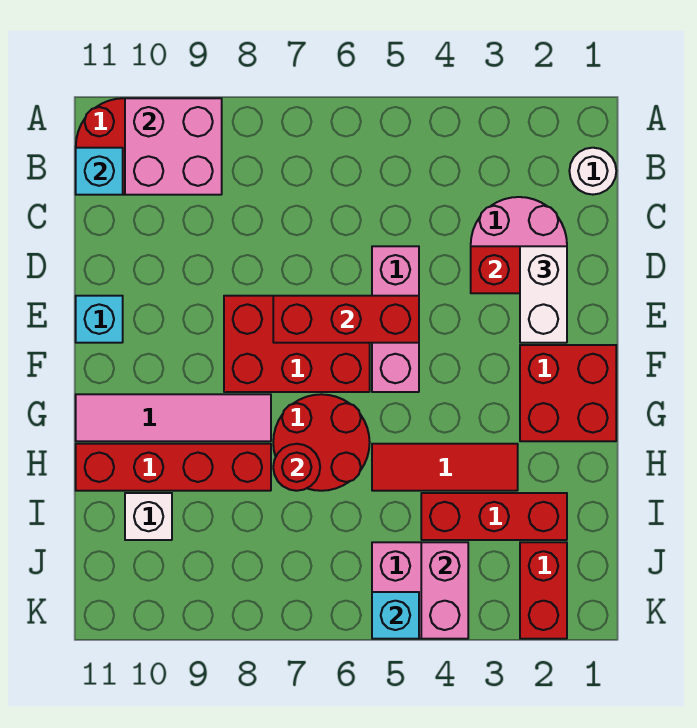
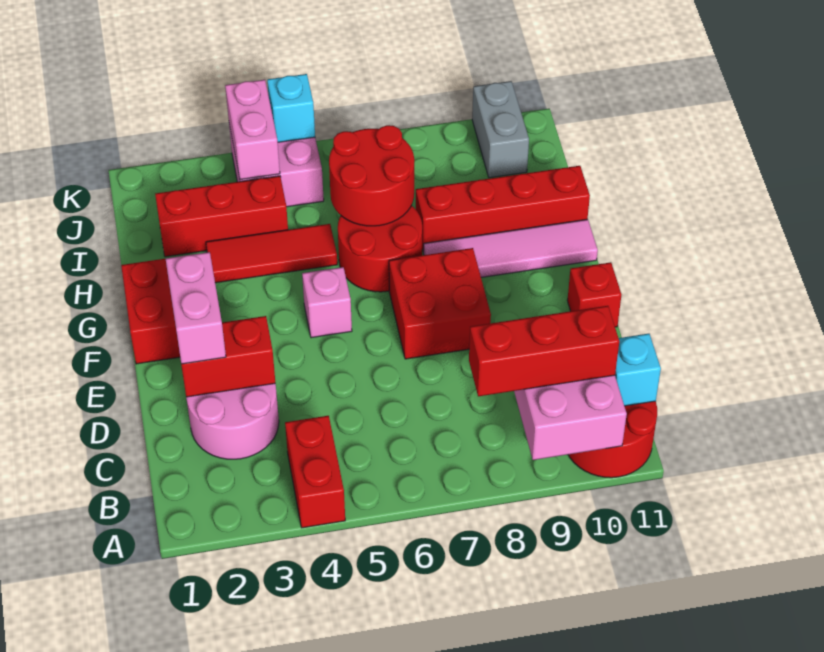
white round brick B1 level 1 -> none
white brick D2:E2 level 3 -> pink brick D2:E2 level 3
pink brick D5:F5 level 1 -> pink brick F5 level 1
red brick E5:E7 level 2 -> red brick B8:B10 level 3
red brick E6:F8 level 1 -> red brick E7:F8 level 1
cyan brick E11 level 1 -> red brick E11 level 1
red round brick H7 level 2 -> red round brick H6:I7 level 2
white brick I10 level 1 -> none
red brick J2:K2 level 1 -> red brick A4:B4 level 1
none -> grey brick J10:K10 level 1

